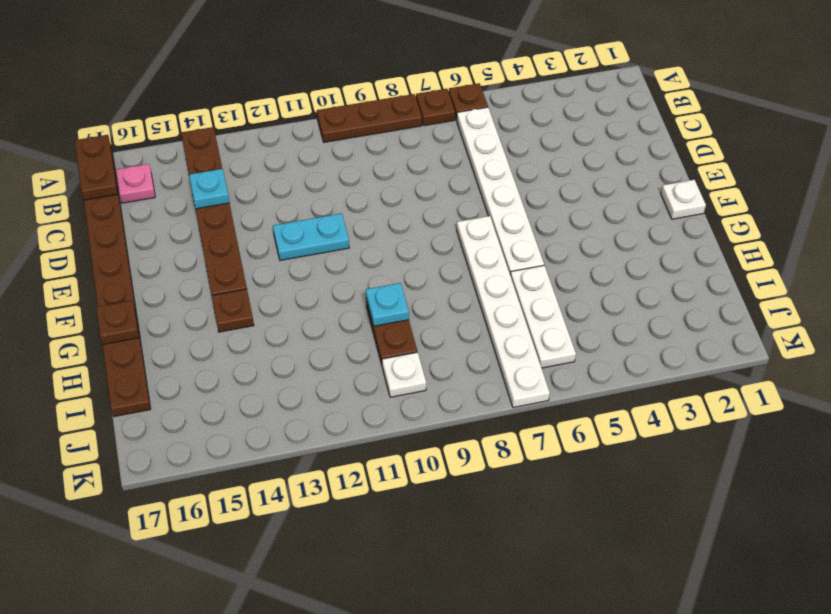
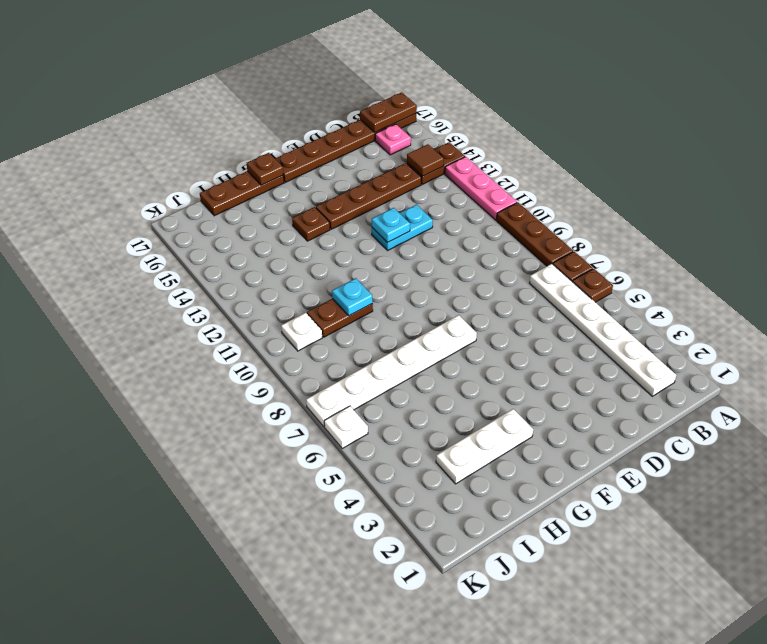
none -> pink plate A11:A13 level 1
white plate B6:G6 level 1 -> white plate B2:B7 level 1
none -> brown tile B14 level 2
cyan plate C14 level 2 -> cyan plate E12 level 2
cyan plate E11:E12 level 1 -> cyan plate D12:E12 level 1
white plate F1 level 1 -> white plate K6 level 1
white plate H6:J6 level 1 -> white plate G3:I3 level 1

